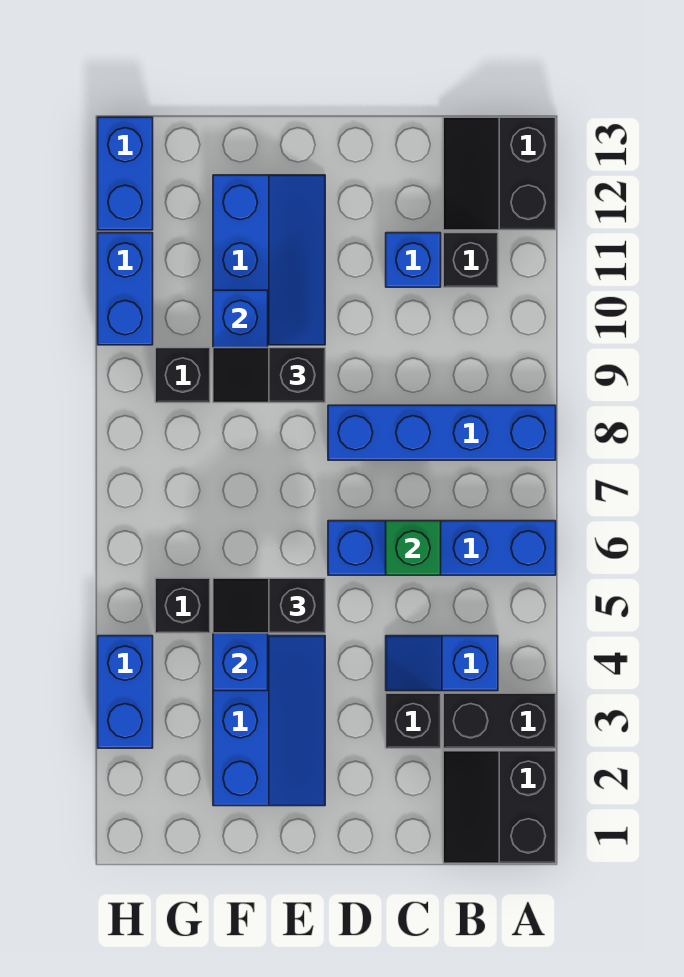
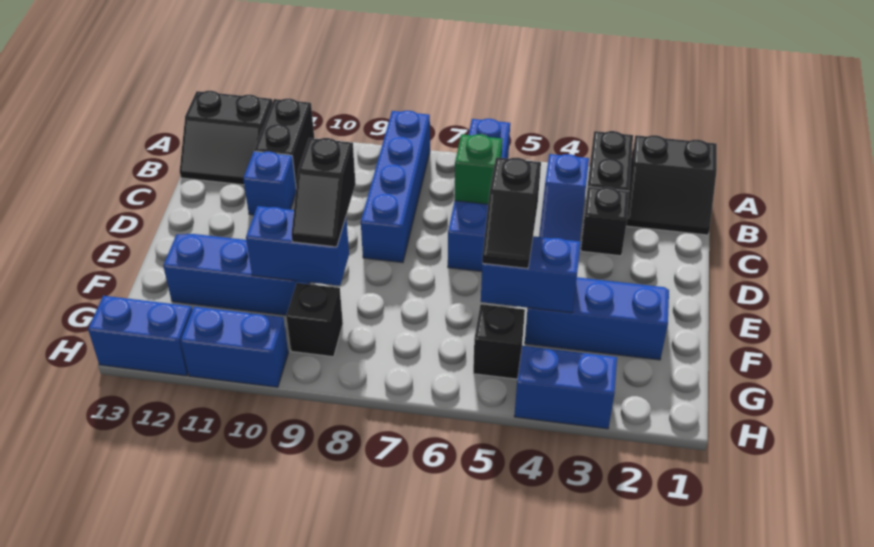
black brick B11 level 1 -> black brick A11:B11 level 1

